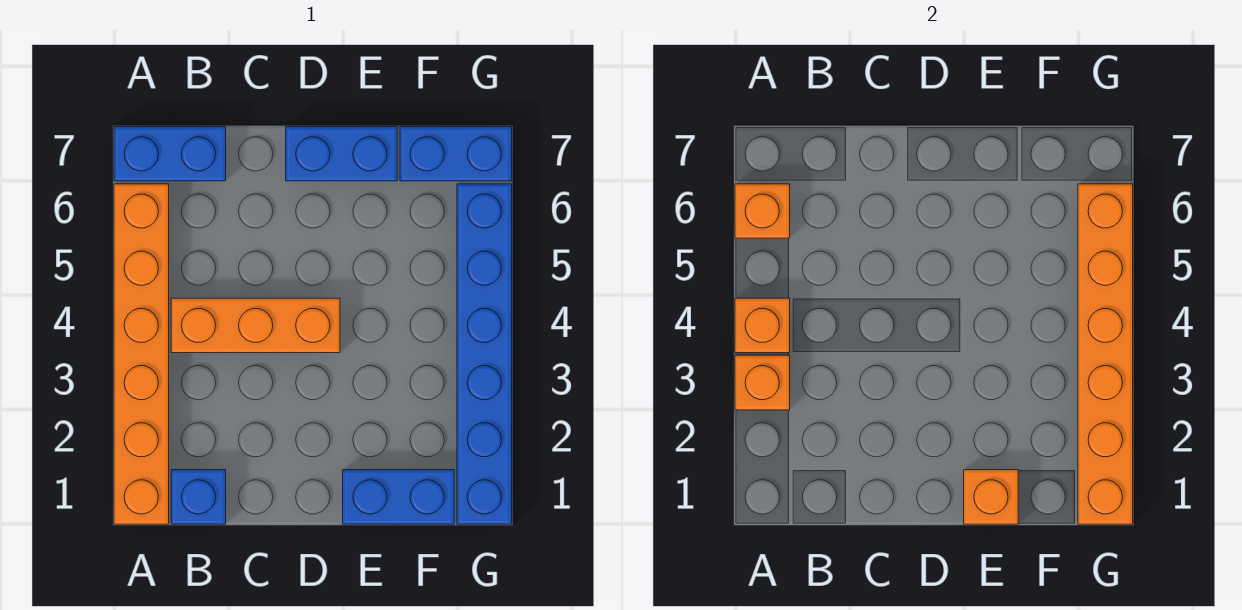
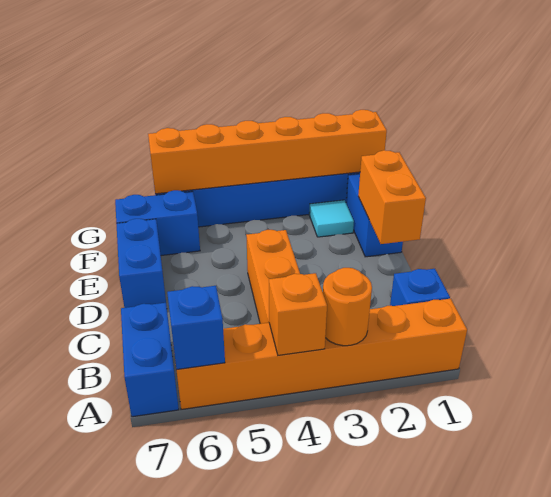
orange brick A3 level 2 -> orange round brick A3 level 2
orange brick A6 level 2 -> blue brick A6 level 2
orange brick E1 level 2 -> orange brick D1:E1 level 2
none -> cyan tile F2 level 1
blue brick F7:G7 level 1 -> blue brick F6:F7 level 1

